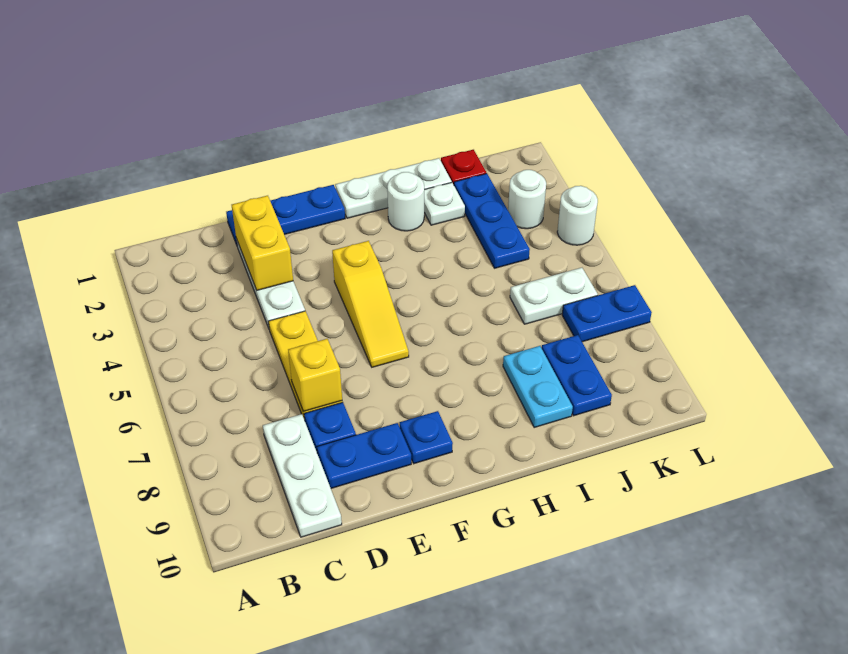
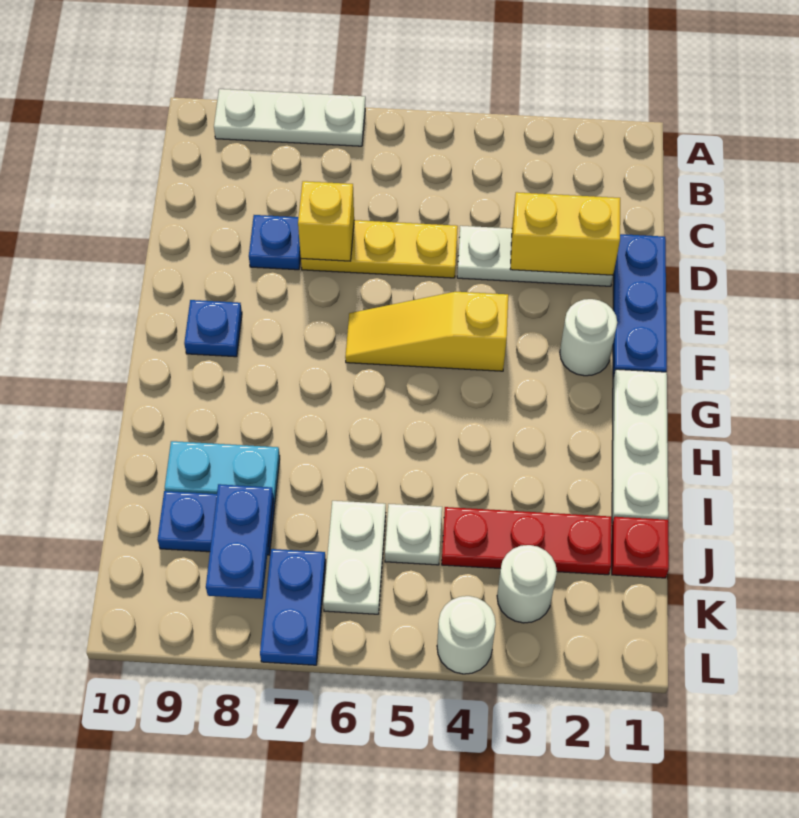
white plate C8:C10 level 1 -> white plate A7:A9 level 1
blue plate D9:E9 level 1 -> blue plate J8:K8 level 2
white round brick H2 level 1 -> white round brick F2 level 1
white plate I2 level 1 -> white plate J5 level 1
blue plate J2:J4 level 1 -> red plate J2:J4 level 1

